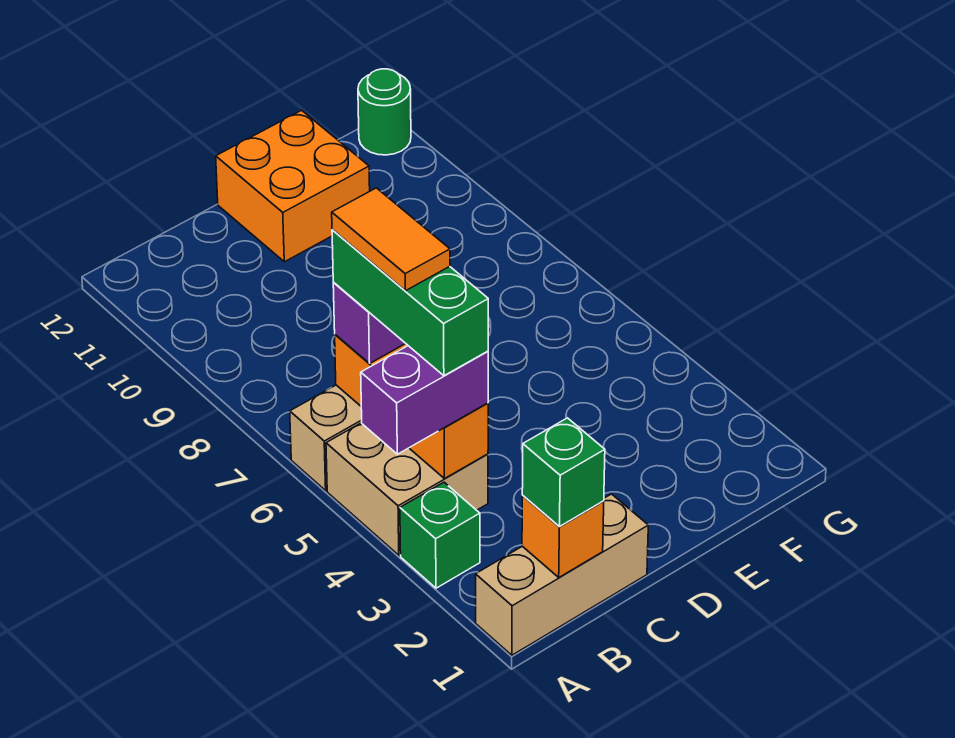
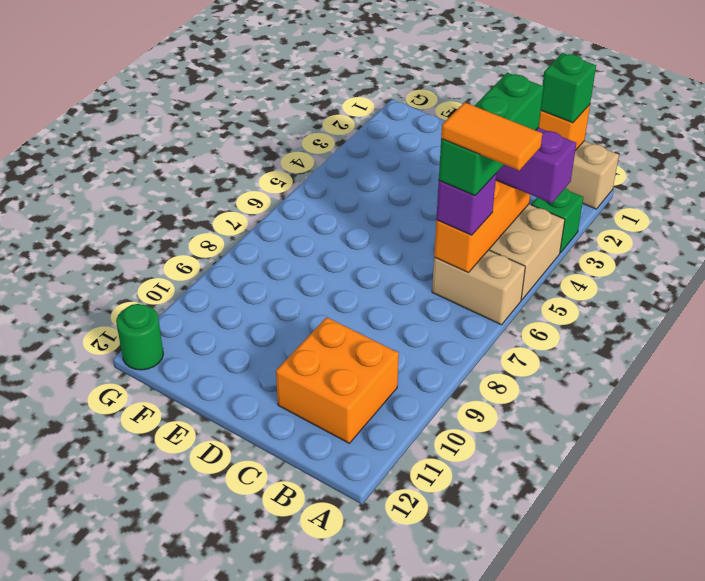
orange tile B5:B6 level 5 -> orange tile A6:B6 level 5
orange brick D11:E12 level 1 -> orange brick B10:C11 level 1

